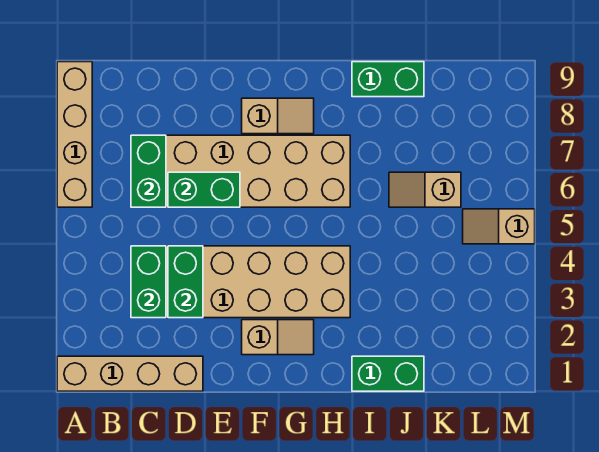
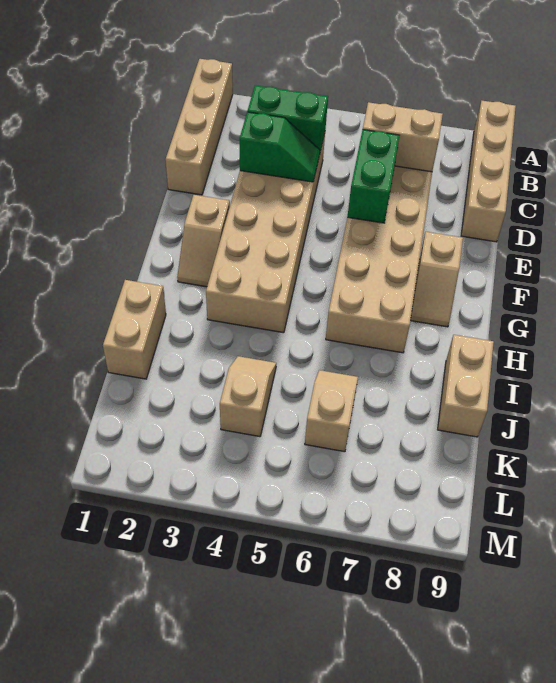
tan brick A6:A9 level 1 -> tan brick A9:D9 level 1
green brick C6:C7 level 2 -> tan brick C6:C7 level 2
green brick D3:D4 level 2 -> green slope D3:D4 level 2 top 3
green brick I1:J1 level 1 -> tan brick I1:J1 level 1
green brick I9:J9 level 1 -> tan brick I9:J9 level 1
tan slope L5:M5 level 1 top M -> tan slope J4:K4 level 1 top K

